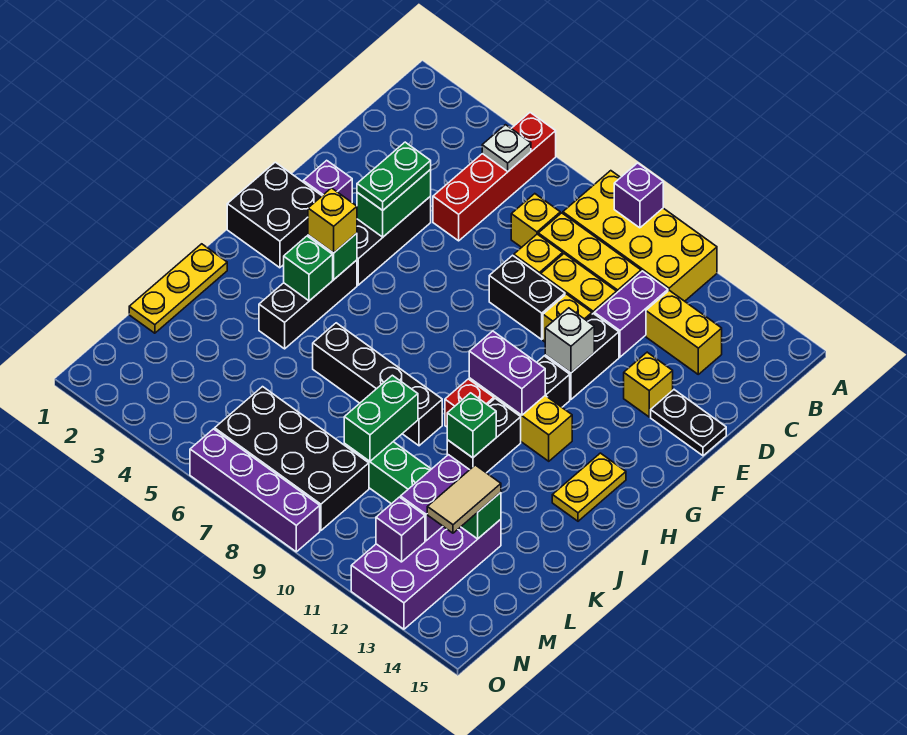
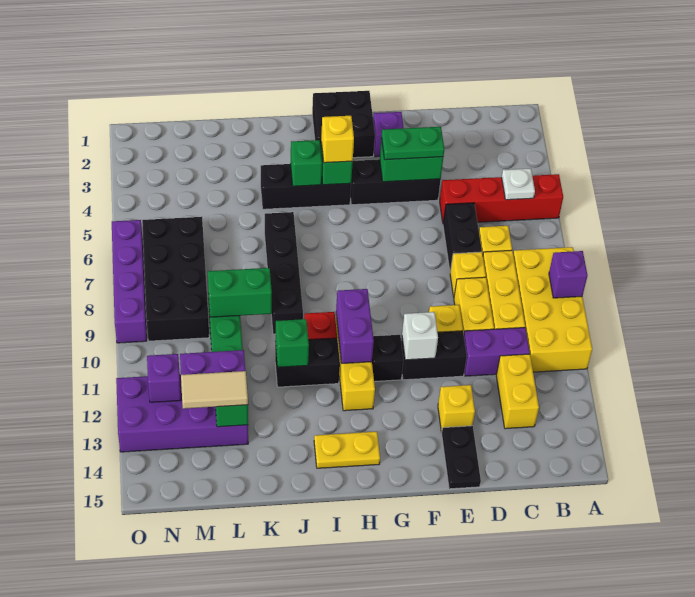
black brick E8:E9 level 1 -> black brick D6:D7 level 1
yellow plate J1:L1 level 1 -> none

